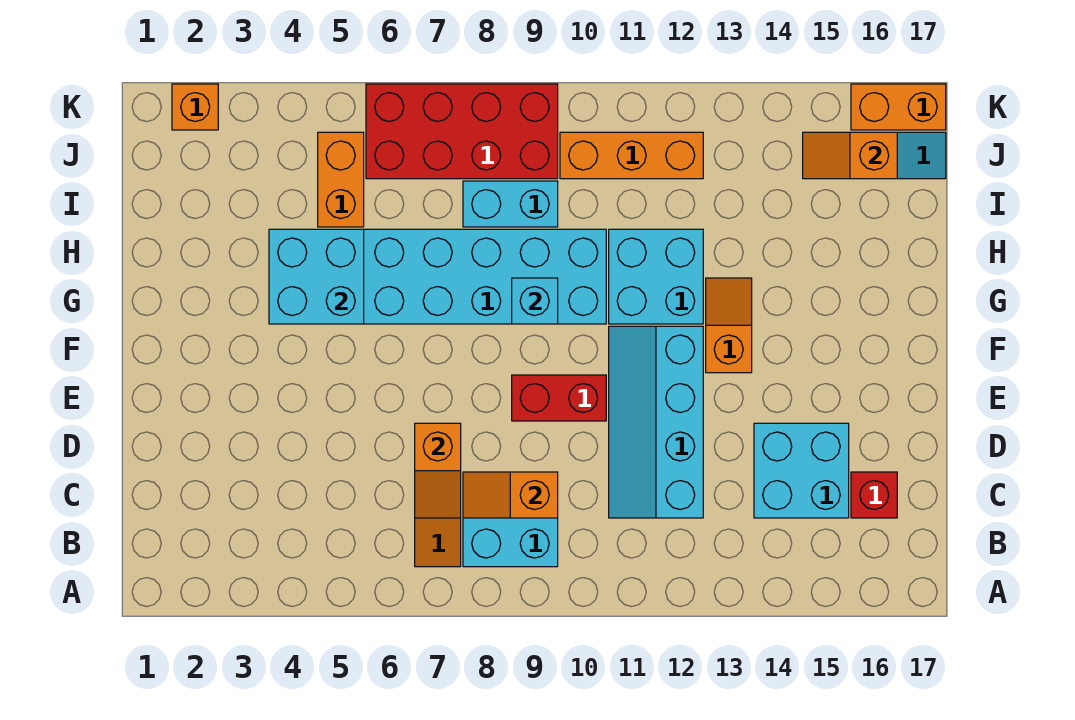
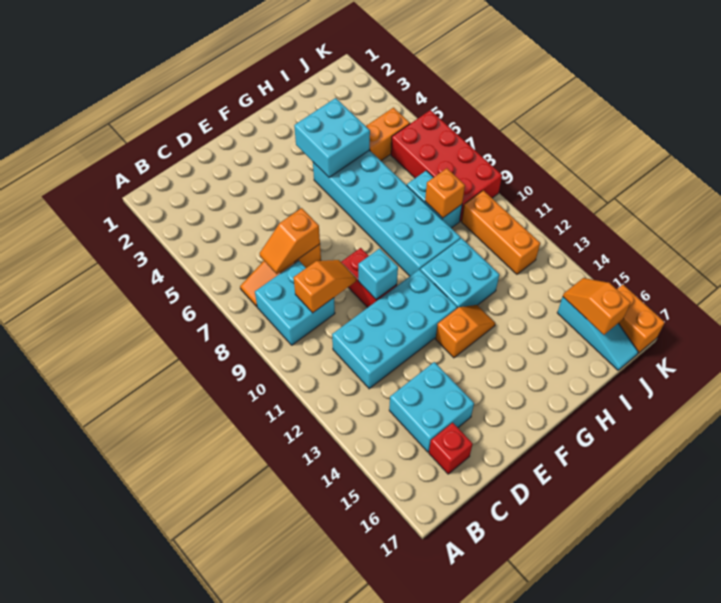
orange slope C8:C9 level 2 top 9 -> orange slope C9:D9 level 2 top C
cyan slope C11:F12 level 1 top 12 -> cyan brick C11:F12 level 1
cyan brick G9 level 2 -> cyan brick E10 level 2
orange brick K2 level 1 -> orange brick I9 level 2

